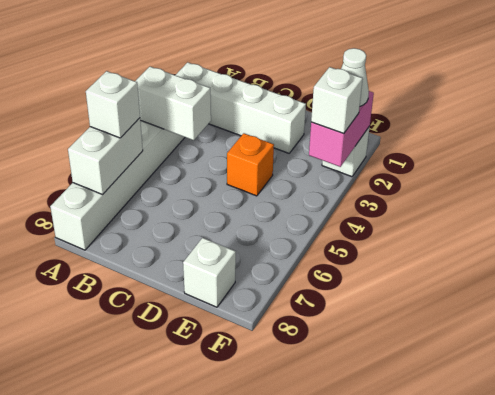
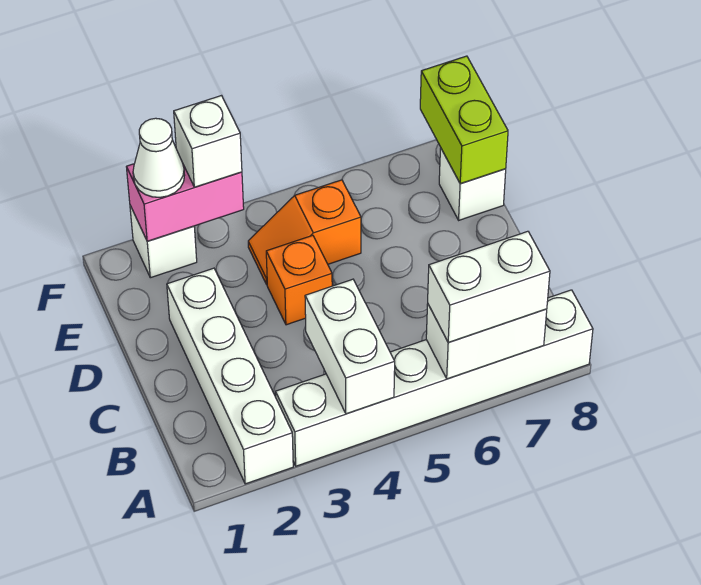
white brick A6 level 3 -> white brick A6:A7 level 3
none -> orange slope E4:E5 level 1 top 5
none -> lime brick E8:F8 level 2

